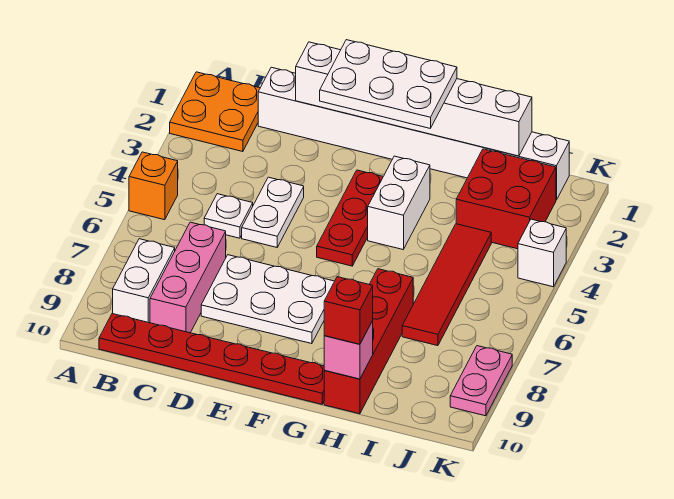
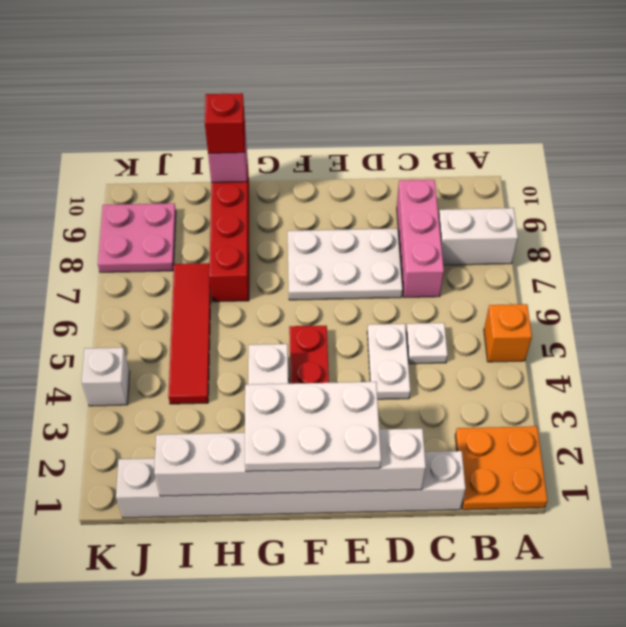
white brick B8:B9 level 1 -> white brick A8:B8 level 1
red plate B10:G10 level 1 -> none
red brick I2:J3 level 1 -> none
pink plate K8:K9 level 1 -> pink plate J8:K9 level 1

